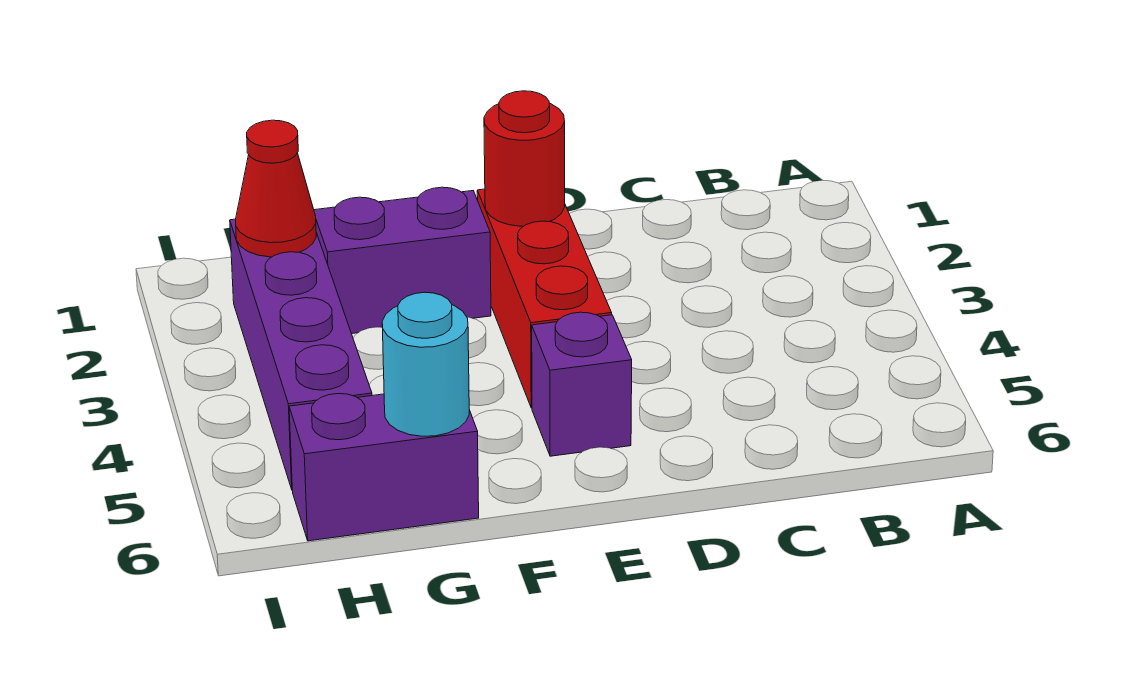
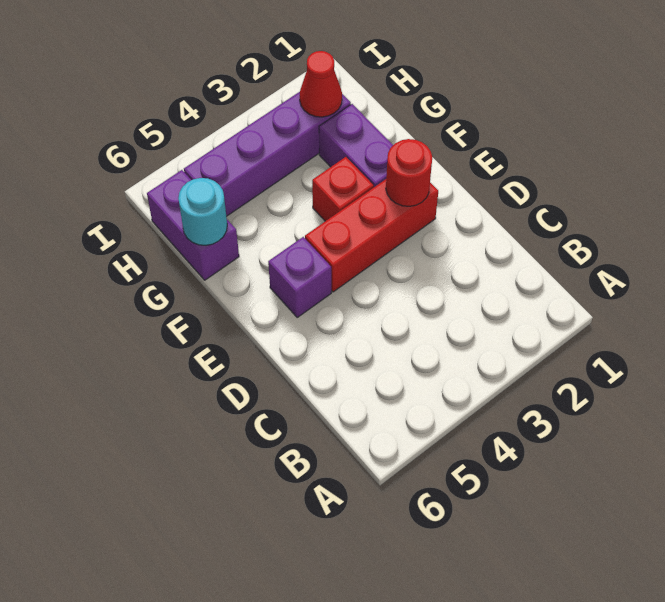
none -> red brick F3 level 1

